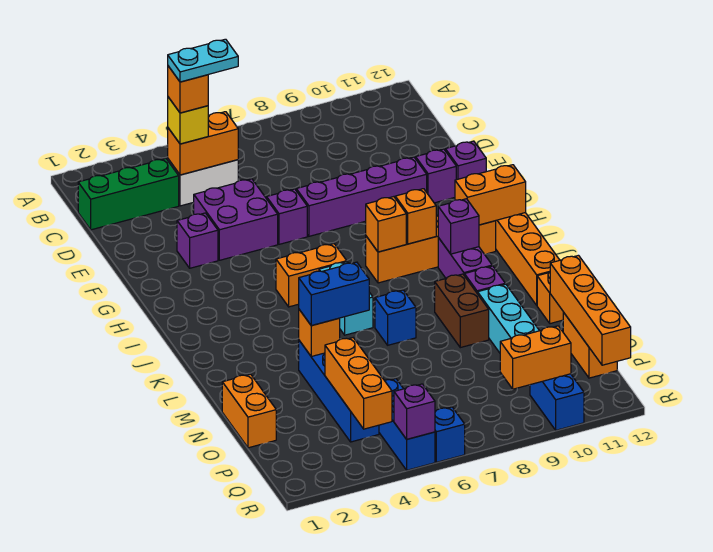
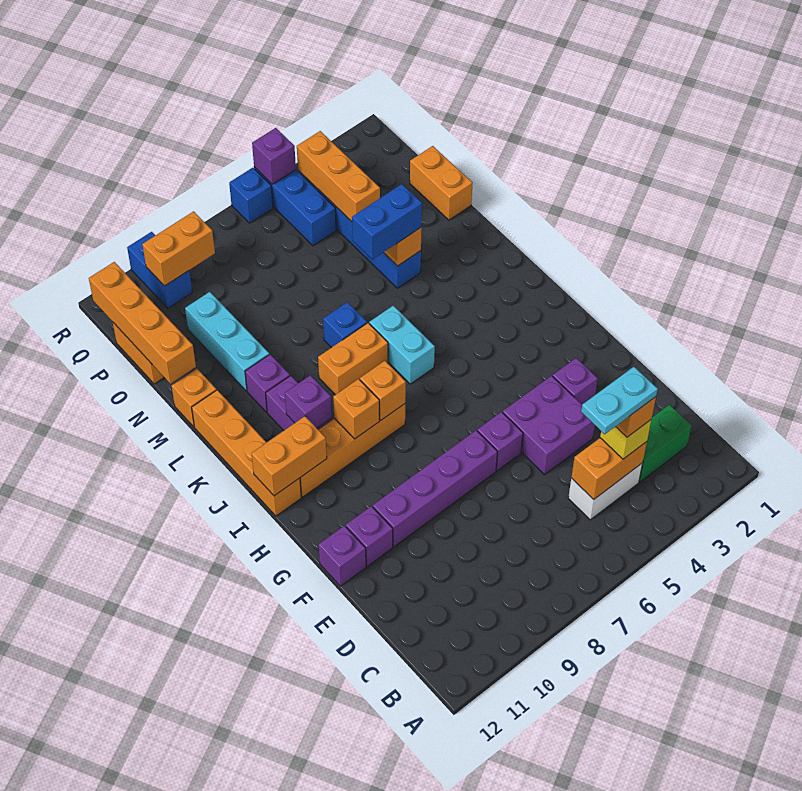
green brick C1:C3 level 1 -> green brick C2:C3 level 1
orange brick I5:I6 level 1 -> orange brick K7:K8 level 1
brown brick L9:M9 level 1 -> none

